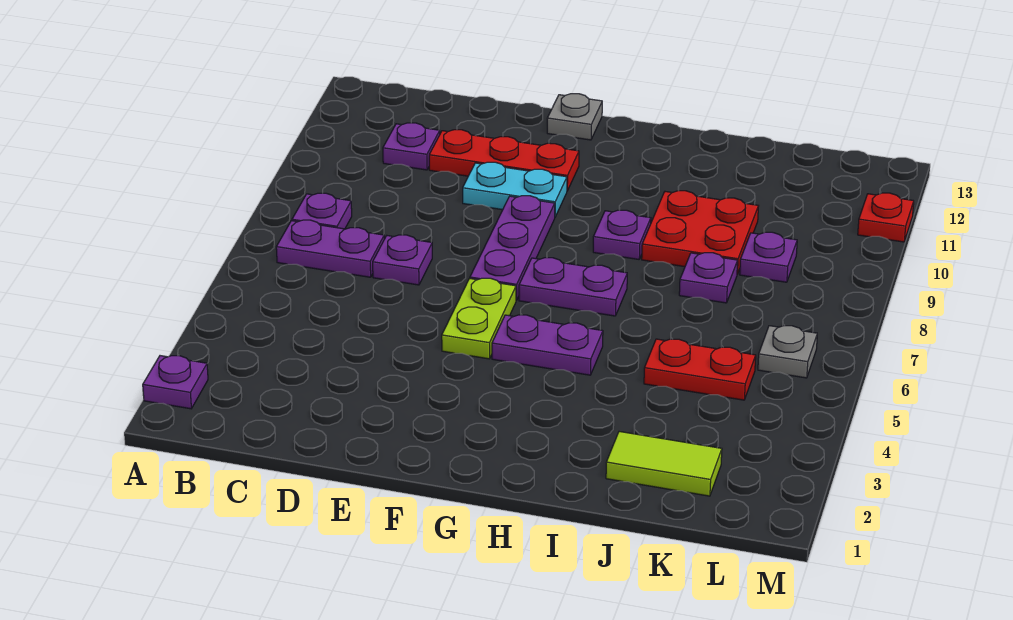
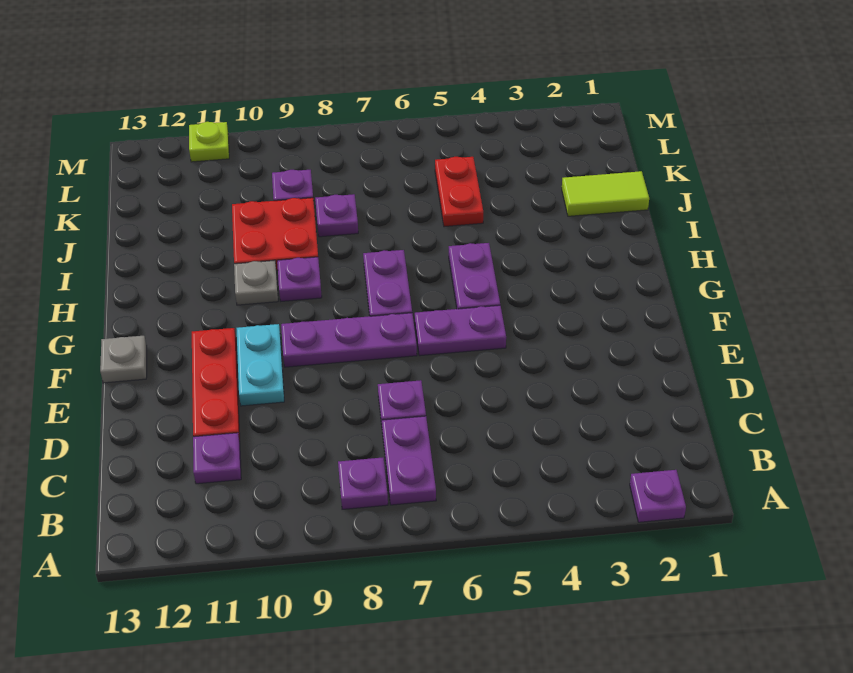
lime plate F5:F6 level 1 -> purple plate F5:F6 level 1
lime tile J2:K2 level 1 -> lime tile J1:J2 level 1
grey plate L6 level 1 -> grey plate H10 level 1
red plate M11 level 1 -> lime plate M11 level 1

